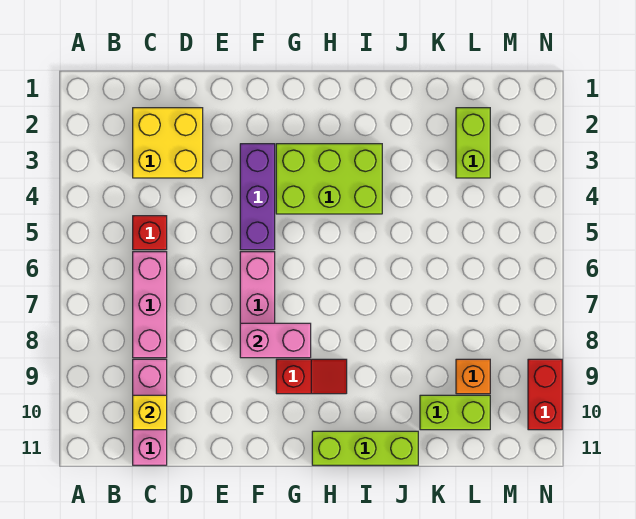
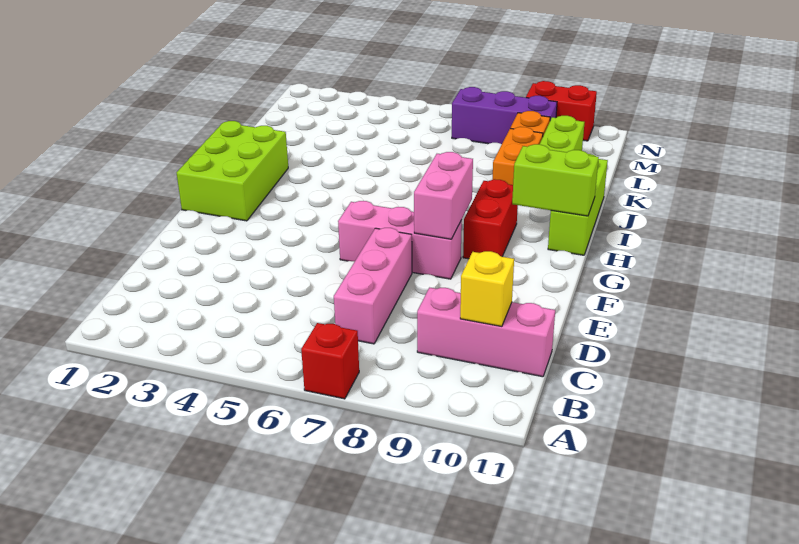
yellow brick C2:D3 level 1 -> none
red brick C5 level 1 -> red brick A7 level 1
pink brick C6:C8 level 1 -> pink brick C7:E7 level 1
purple brick F3:F5 level 1 -> purple brick M7:M9 level 1
lime brick G3:I4 level 1 -> lime brick G1:I2 level 1
red slope G9:H9 level 1 top G -> red brick G9:H9 level 1
none -> orange brick J9:K9 level 1
lime brick L2:L3 level 1 -> lime brick H10:H11 level 2

